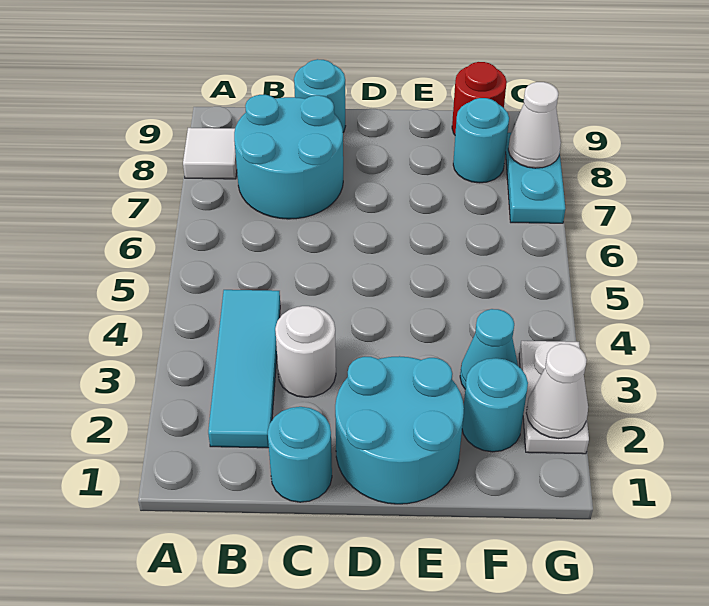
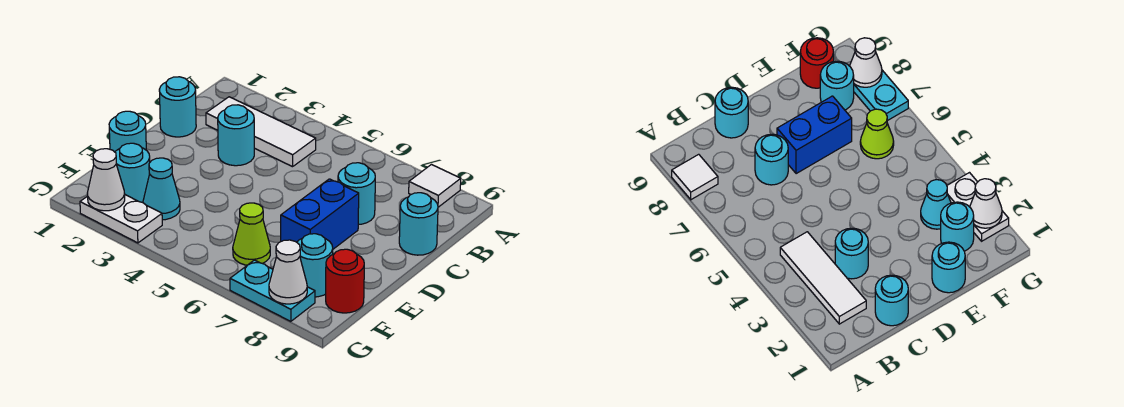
cyan tile B2:B4 level 1 -> white tile B2:B4 level 1
cyan round brick B7:C8 level 1 -> cyan round brick C7 level 1
white round brick C3 level 1 -> cyan round brick C3 level 1
cyan round brick D1:E2 level 1 -> cyan round brick E1 level 1
none -> blue brick D7:E7 level 1
none -> lime cone F6 level 1

